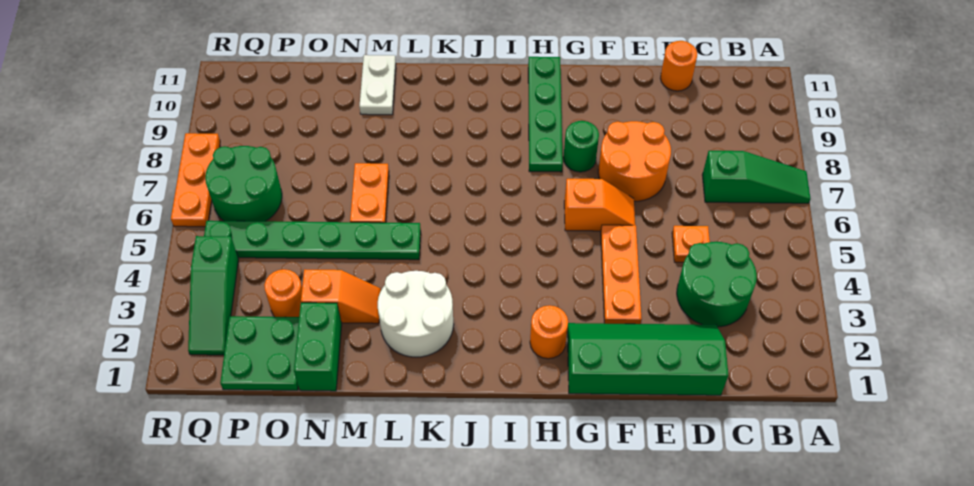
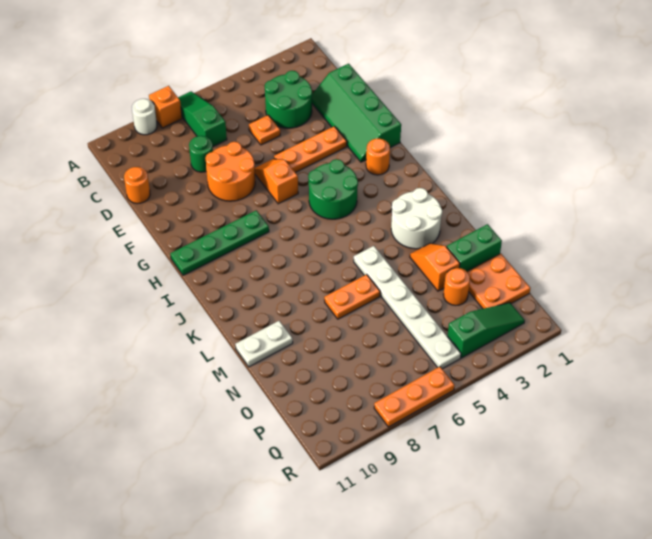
none -> orange brick A8 level 1
none -> white round brick A9 level 1
green round brick G8 level 1 -> green round brick D8 level 1
green plate L5:Q5 level 1 -> white plate L5:Q5 level 1
green plate O1:P2 level 1 -> orange plate O1:P2 level 1
green round brick P6:Q7 level 1 -> green round brick H4:I5 level 1

